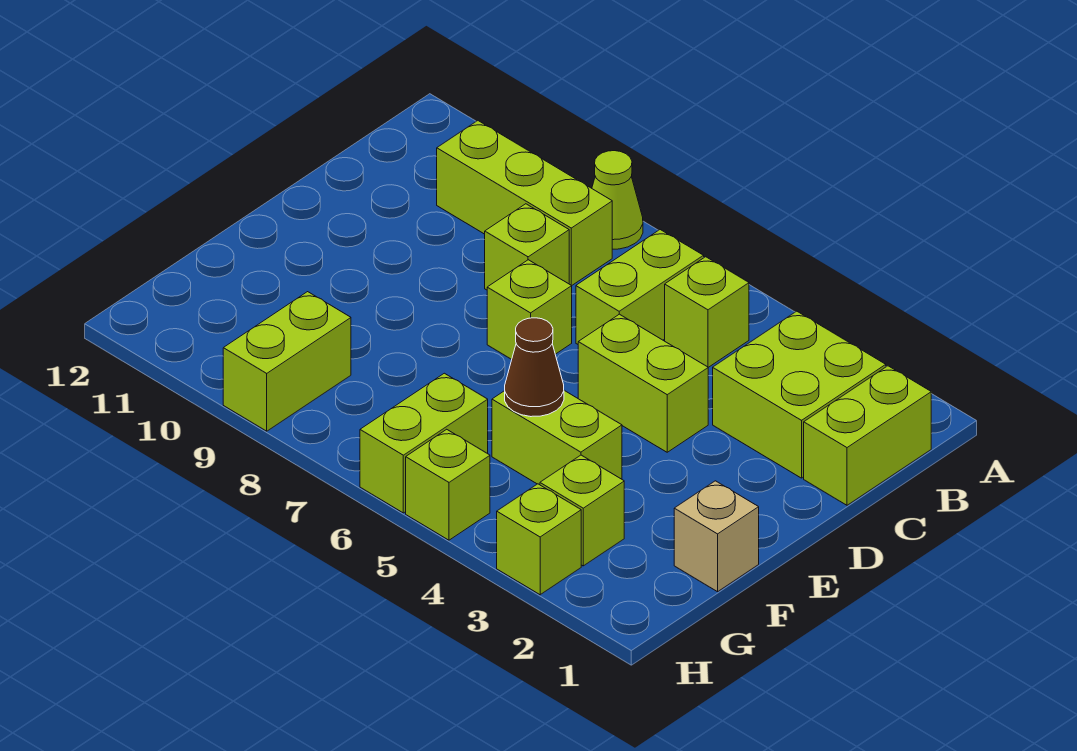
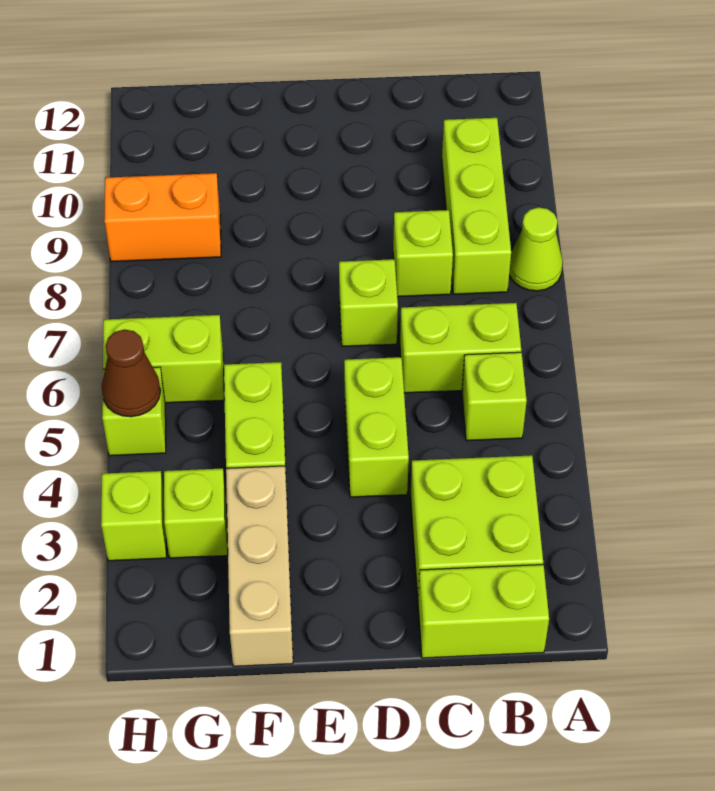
tan brick F1 level 1 -> tan brick F1:F3 level 1
brown cone F5 level 2 -> brown cone H5 level 2
lime brick G9:H9 level 1 -> orange brick G9:H9 level 1

